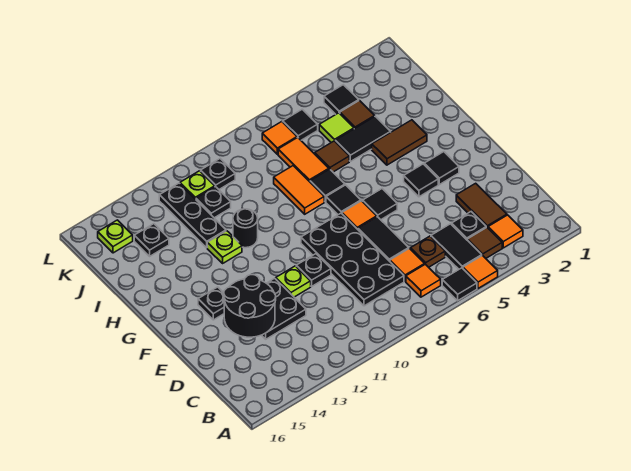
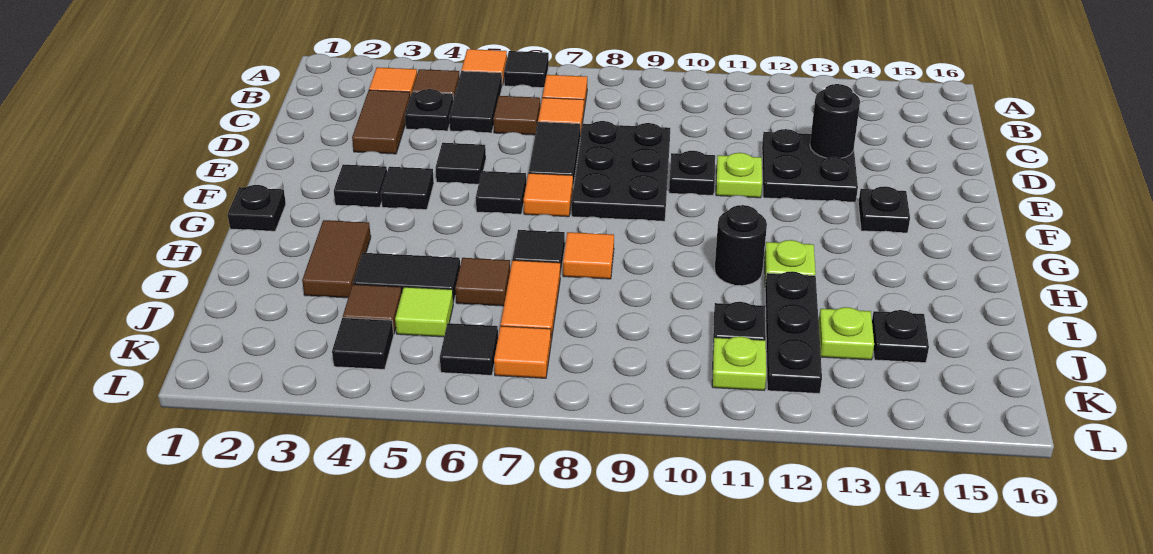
brown plate C6 level 1 -> brown tile C6 level 1
black plate C8:F9 level 1 -> black plate D8:F9 level 1
black round brick D13:E14 level 2 -> black round brick D13 level 2
black tile G7 level 1 -> black tile E5 level 1
brown tile H3:H4 level 1 -> brown tile H3:I3 level 1
orange tile H8:I8 level 1 -> orange tile H8 level 1
black plate K10 level 1 -> black plate G1 level 1
lime plate K15 level 1 -> lime plate J13 level 1

